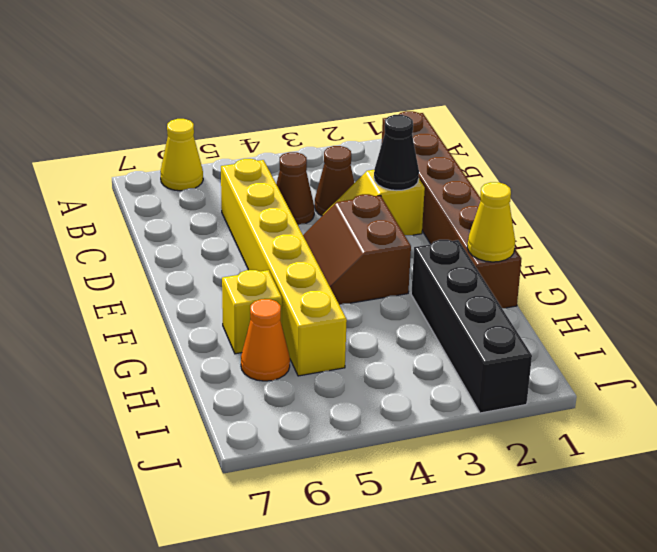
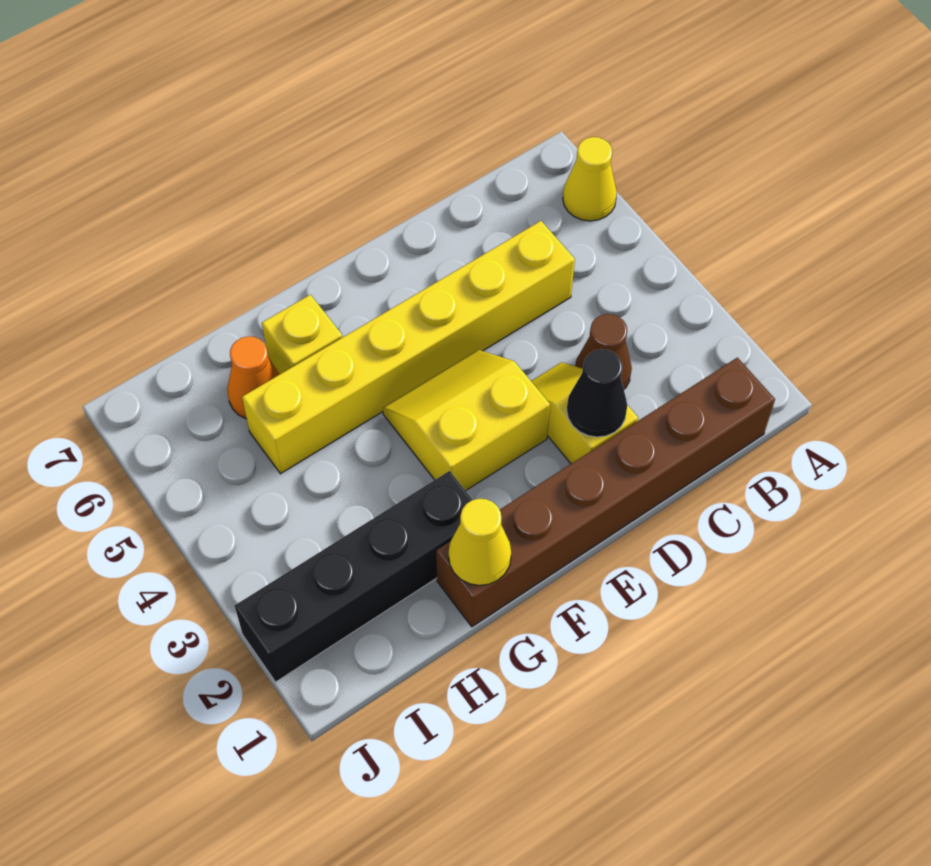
brown cone C4 level 1 -> none
brown slope E3:F4 level 1 top 3 -> yellow slope E3:F4 level 1 top 3

